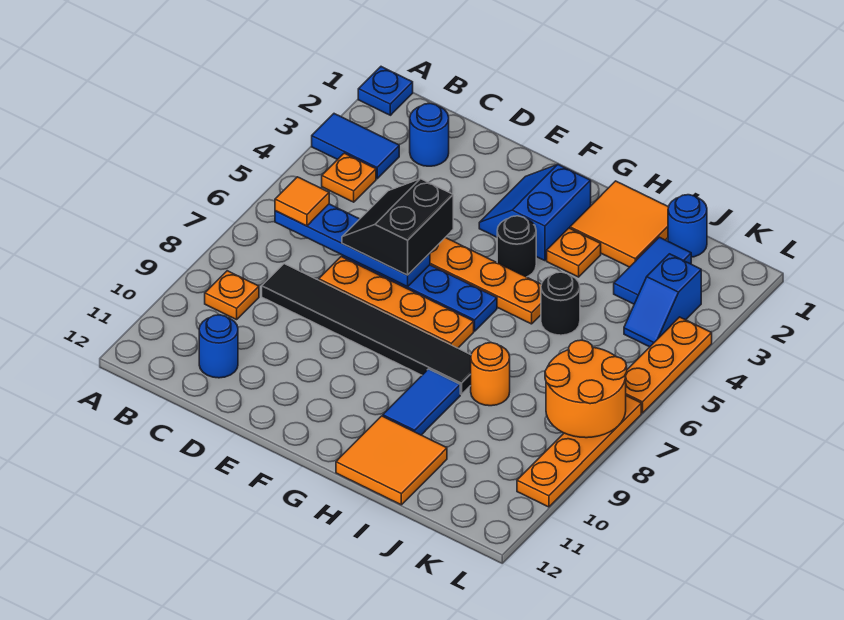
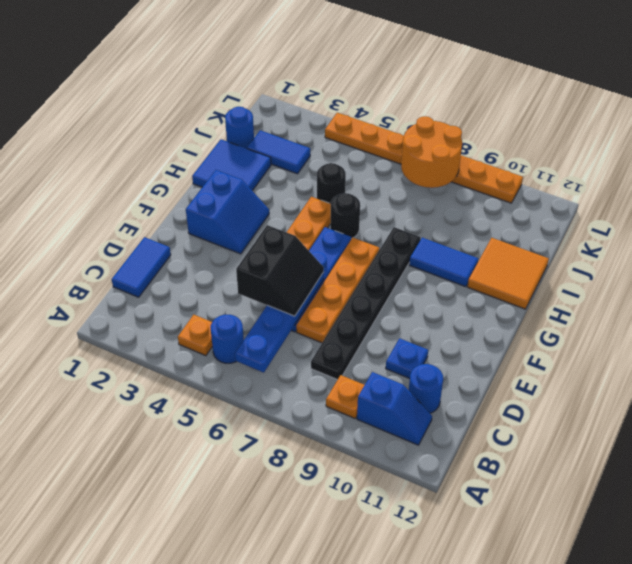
blue plate A1 level 1 -> blue plate D10 level 1
blue tile A3:B3 level 1 -> blue tile C1:D1 level 1
orange tile B6 level 3 -> none
blue round brick C2 level 1 -> blue round brick B5 level 1
black tile C8:H8 level 1 -> black plate C8:H8 level 1
black slope D5:E6 level 3 top E -> black slope D5:E6 level 3 top 5
blue slope F2:G3 level 1 top G -> blue slope F2:G3 level 1 top 2
black round brick G4 level 1 -> black round brick H6 level 1
orange tile H1:I2 level 1 -> blue tile H1:I2 level 1
orange plate H3 level 1 -> none
orange round brick I8 level 1 -> none
blue slope K3:K4 level 1 top 3 -> blue slope B10:B11 level 1 top 10

